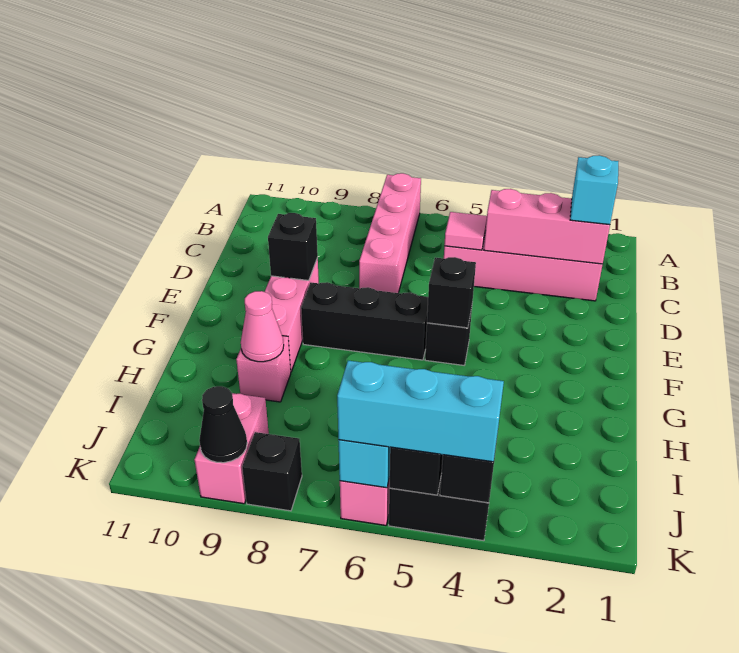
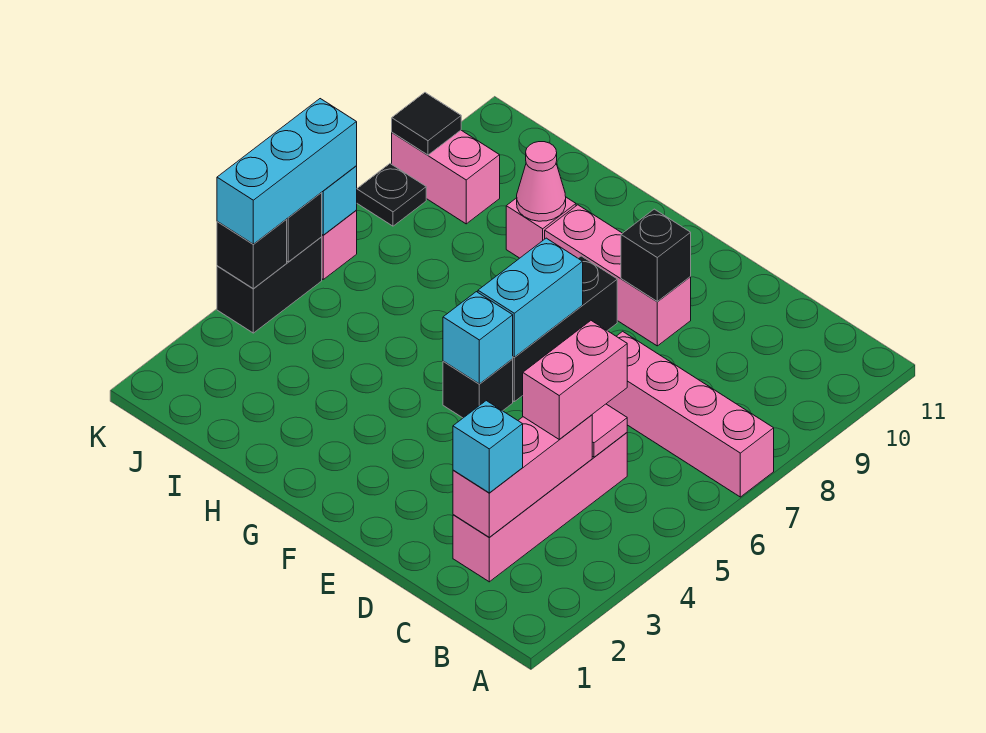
none -> pink brick C4:C5 level 3
black brick F5 level 2 -> cyan brick F5 level 2
none -> cyan brick F6:F7 level 2
black brick K8 level 1 -> black plate K8 level 1
black cone K9 level 2 -> black tile K9 level 2

